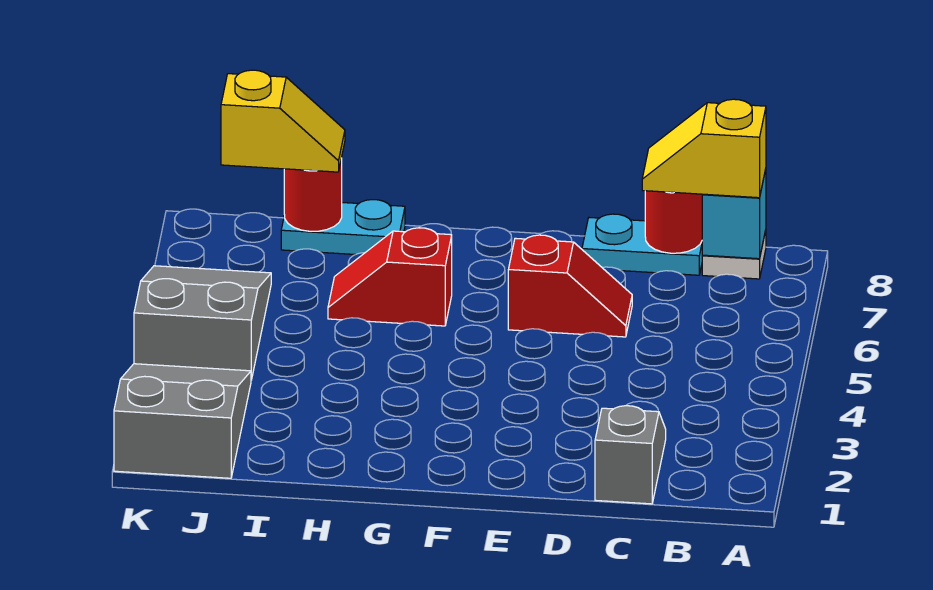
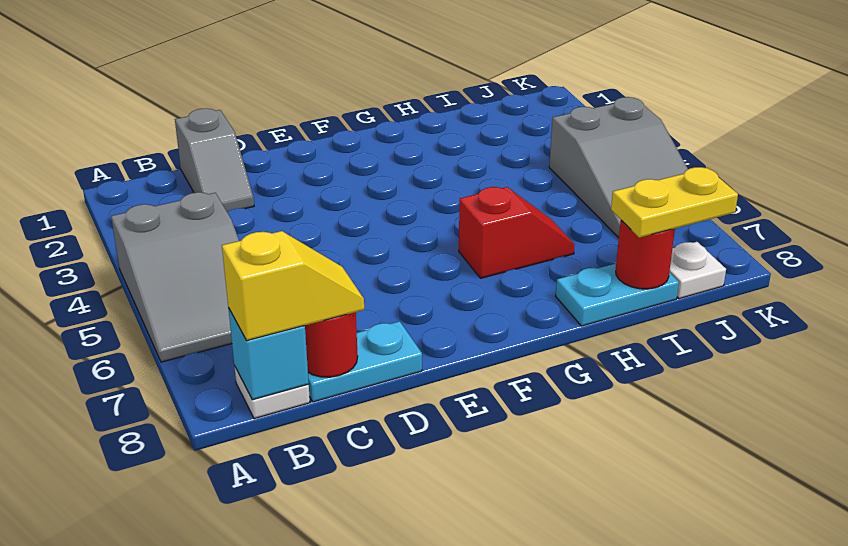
red slope D6:E6 level 1 top E -> none
yellow slope I8:J8 level 3 top J -> yellow plate I8:J8 level 3
grey slope J1:K3 level 1 top 1 -> grey slope A4:B6 level 1 top 4
none -> white plate J8 level 1

